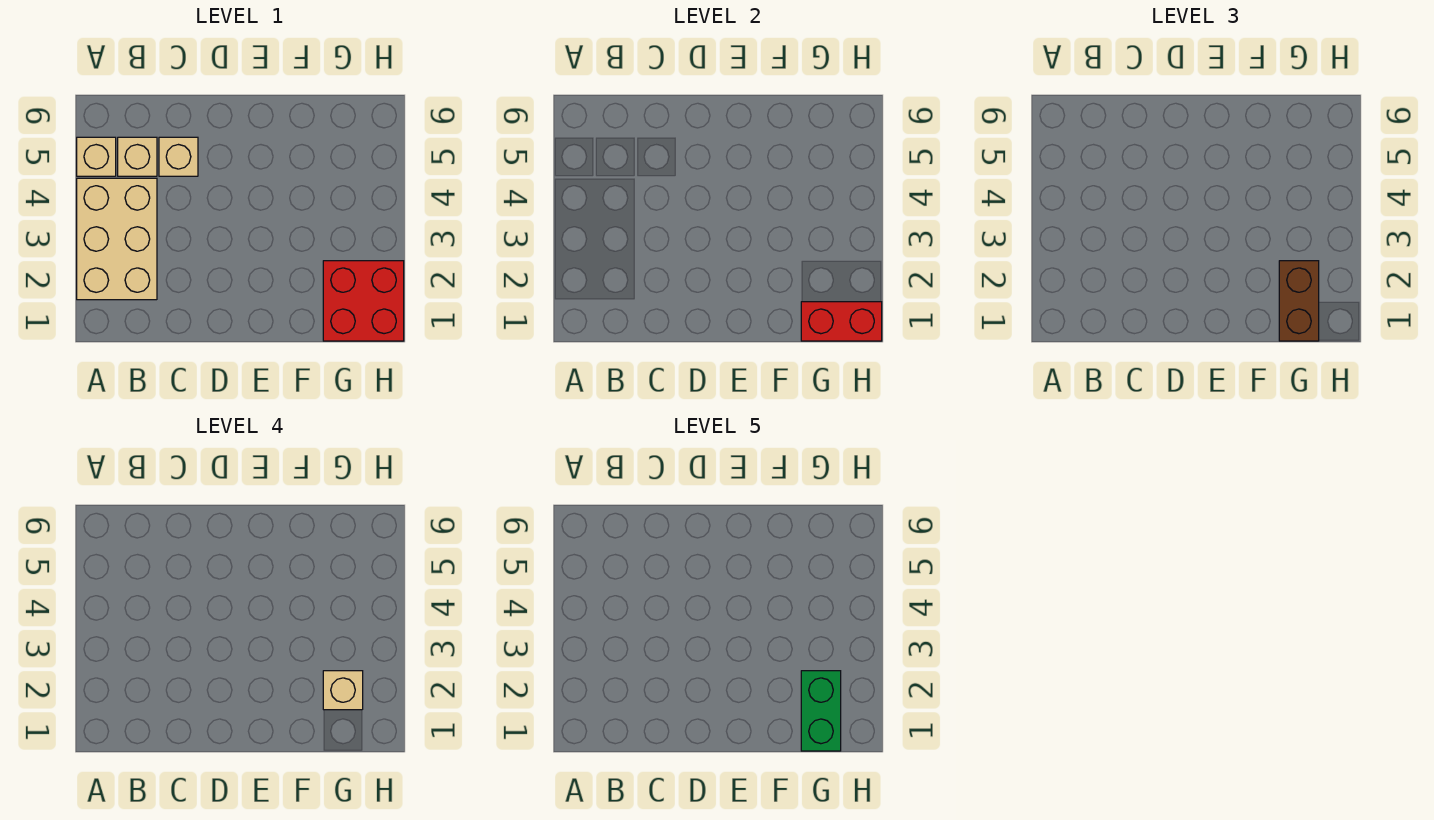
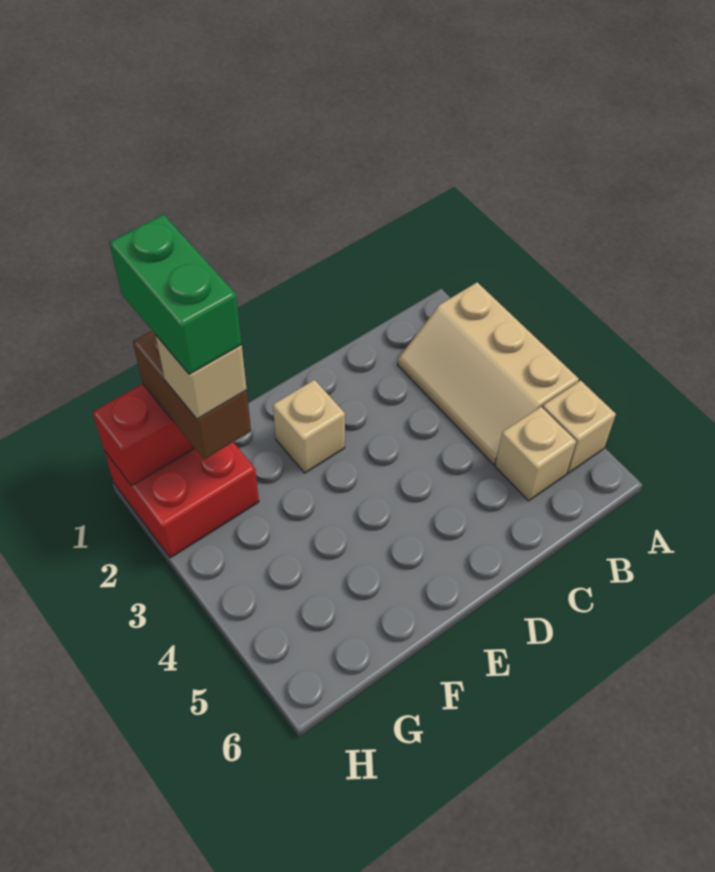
tan brick A2:B4 level 1 -> tan slope A2:B4 level 1 top A
tan brick C5 level 1 -> tan brick E2 level 1

